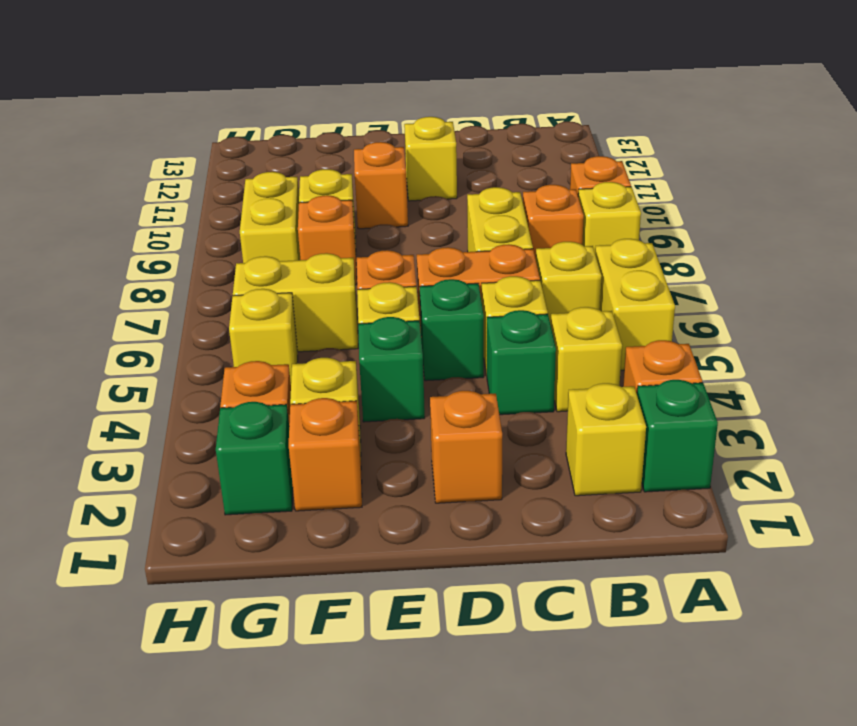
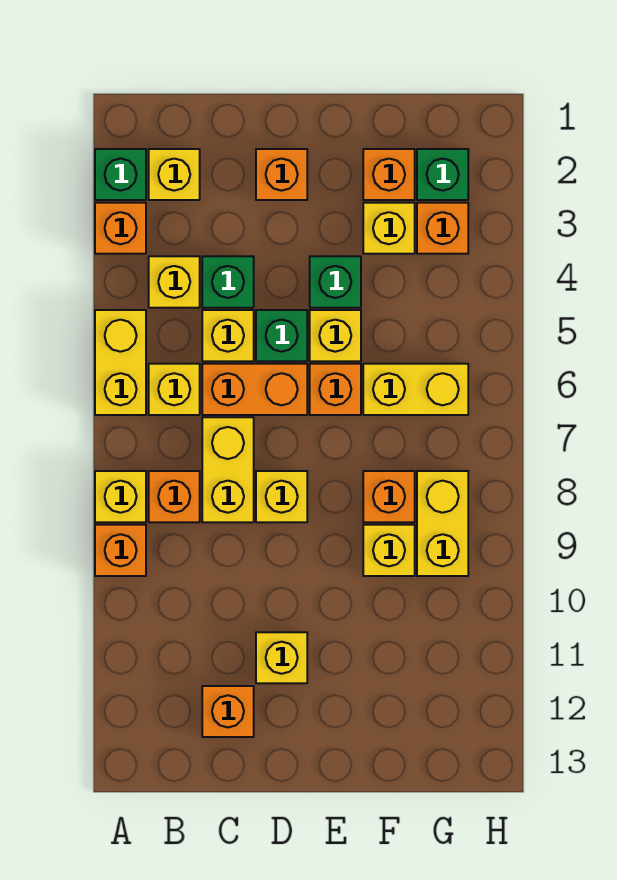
orange brick E10 level 1 -> orange brick C12 level 1
yellow brick G5 level 1 -> yellow brick D8 level 1

